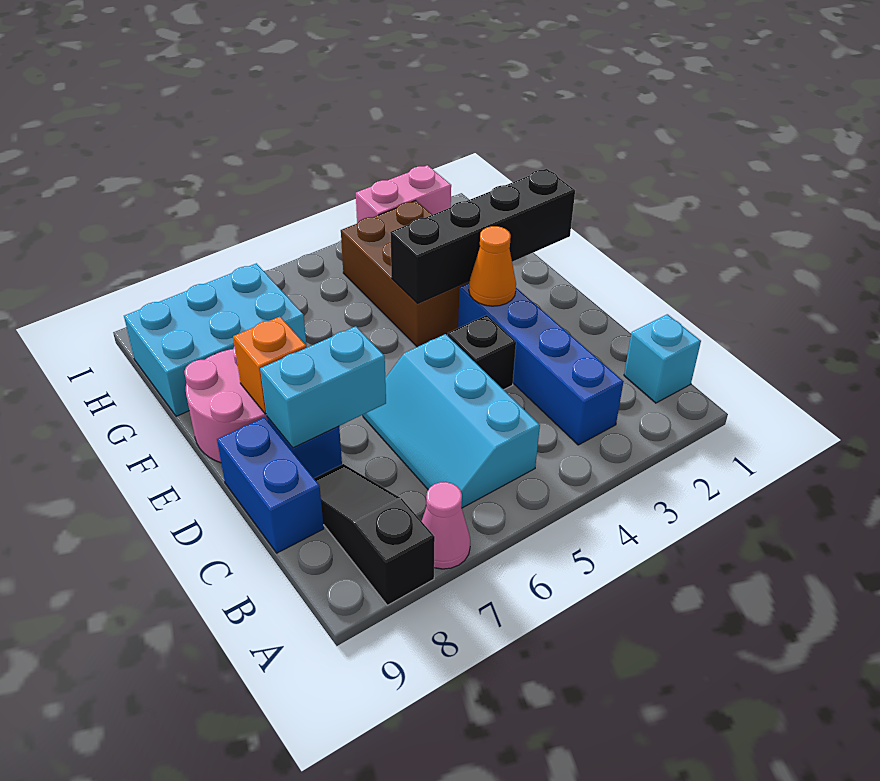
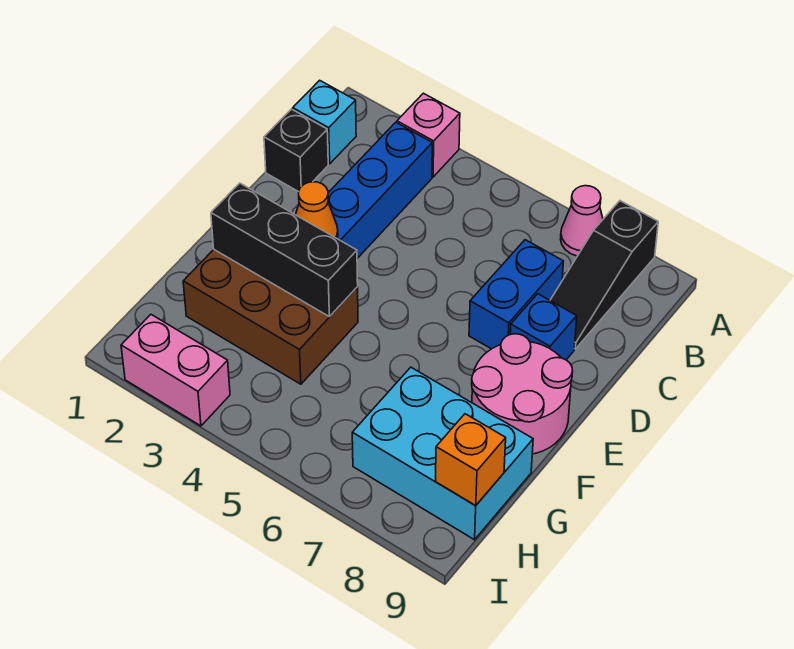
none -> pink brick A3 level 1
cyan slope B5:D6 level 1 top 5 -> none
blue brick C9:D9 level 1 -> blue brick C7:D7 level 1
black brick D4 level 1 -> black brick C1 level 1
cyan brick D7:D8 level 2 -> none
orange brick E8 level 2 -> orange brick H9 level 2
black brick F1:F4 level 2 -> black brick F2:F4 level 2
brown brick F3:H4 level 1 -> brown brick F2:G4 level 1

